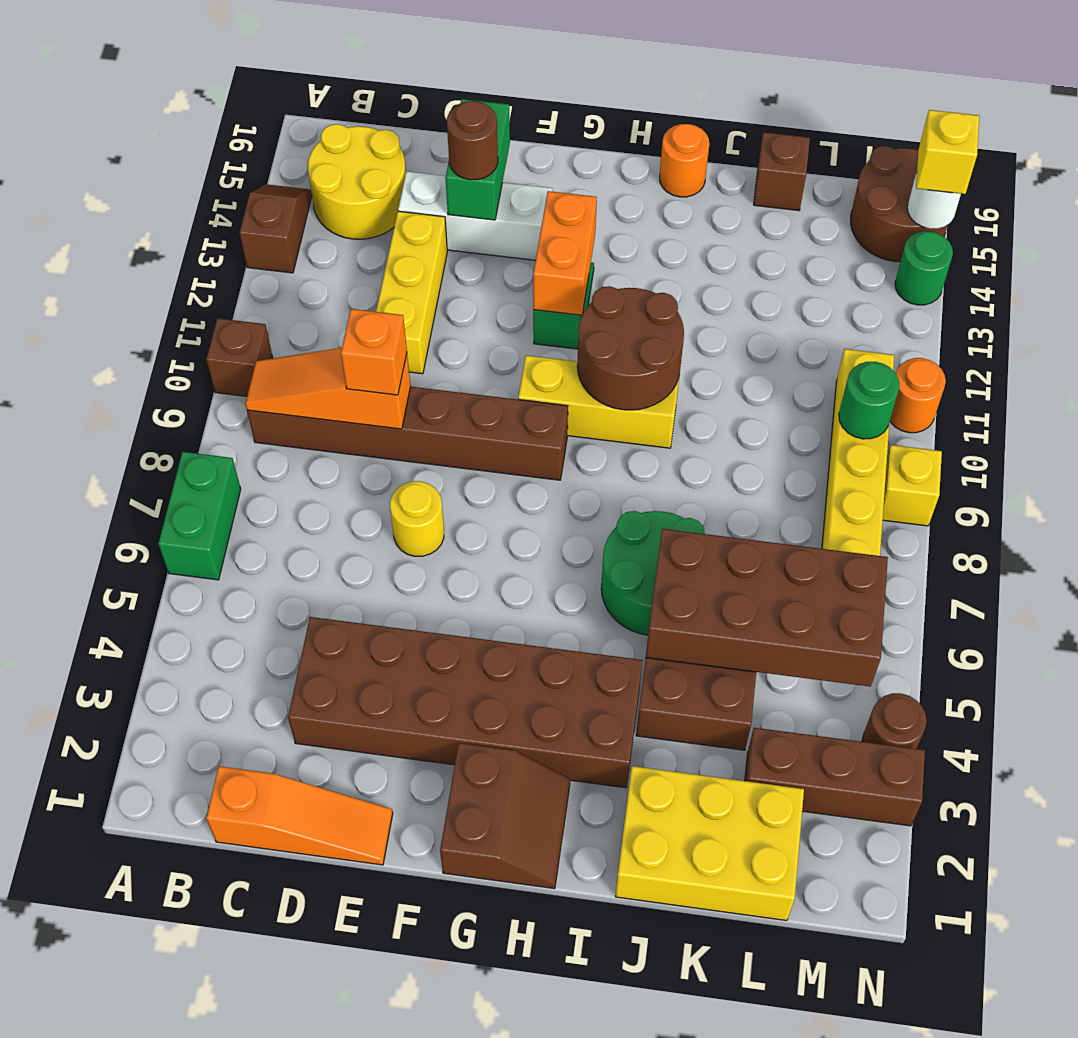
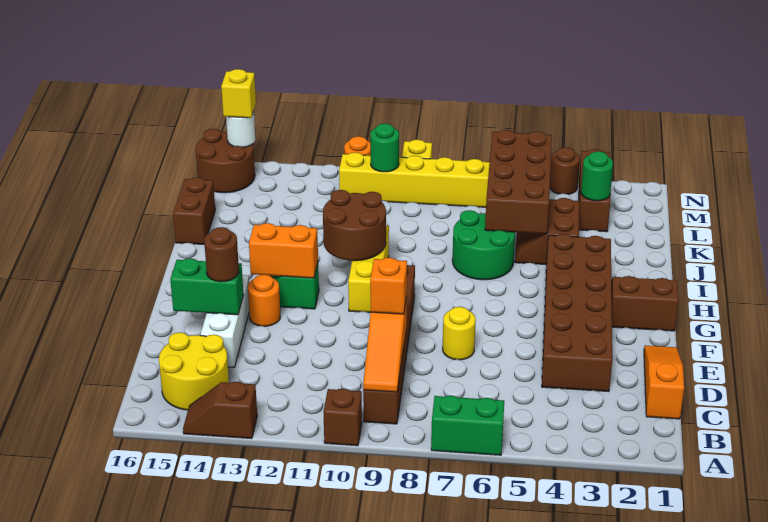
yellow brick D11:D13 level 1 -> none
orange round brick I16 level 1 -> orange round brick F13 level 1
yellow brick J1:L2 level 1 -> none
brown brick K16 level 1 -> brown brick J16:K16 level 1
green round brick N14 level 1 -> green round brick L3 level 2

